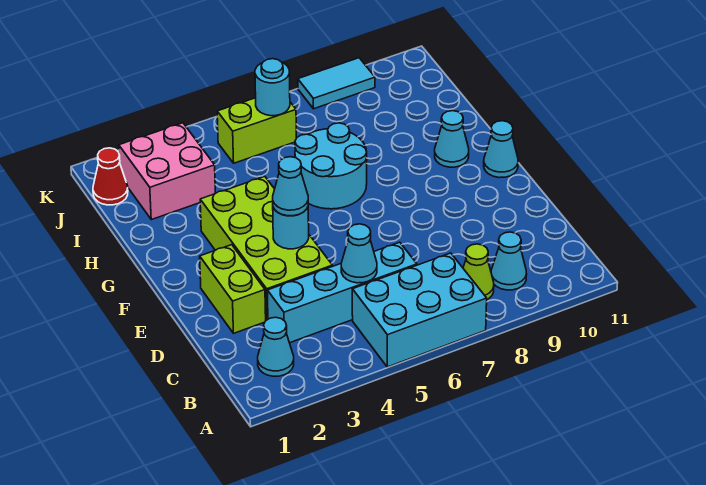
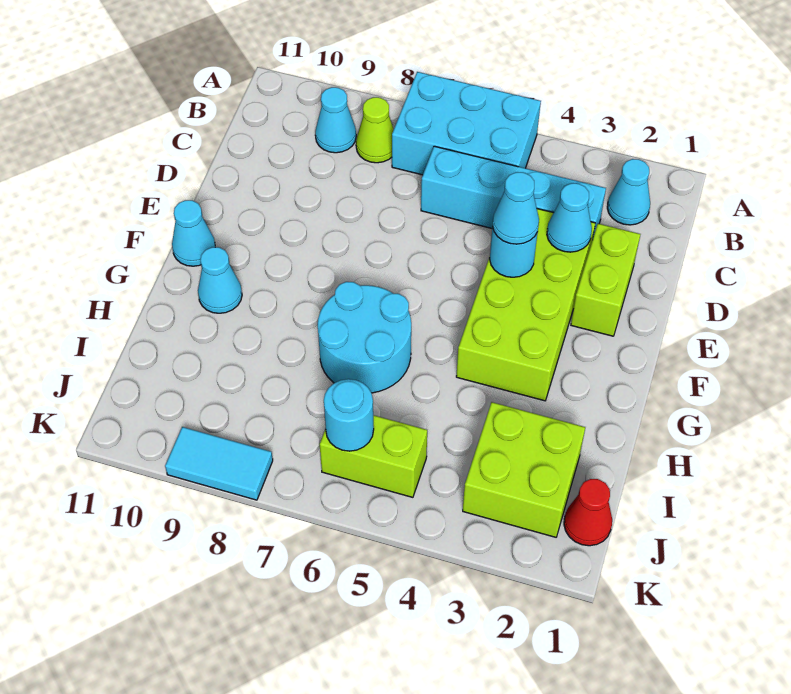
cyan cone C5 level 2 -> cyan cone D3 level 2
pink brick I2:J3 level 1 -> lime brick I2:J3 level 1

